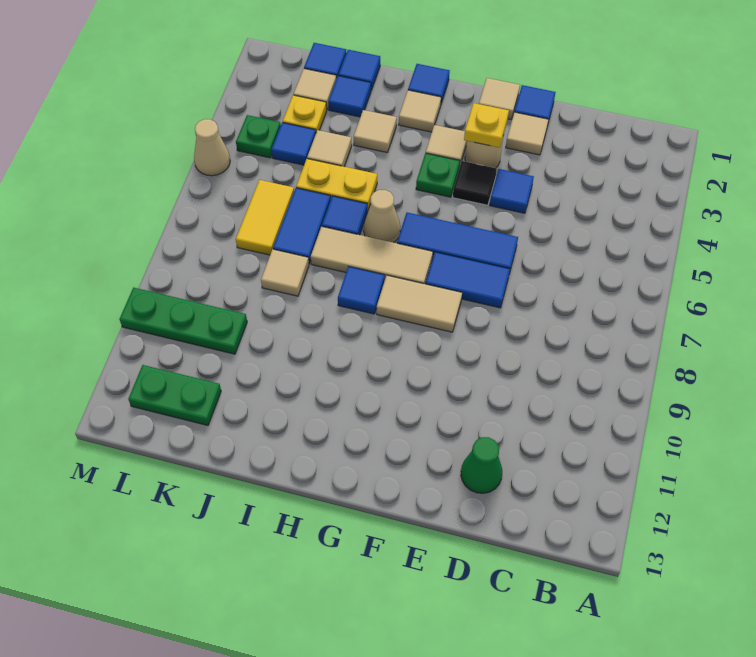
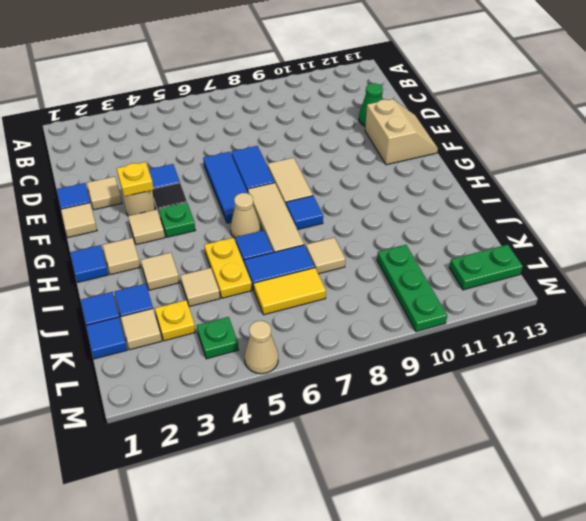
none -> tan slope E12:F13 level 1 top 12
blue tile K4 level 1 -> none
green plate K12:L12 level 1 -> green plate L12:L13 level 1

